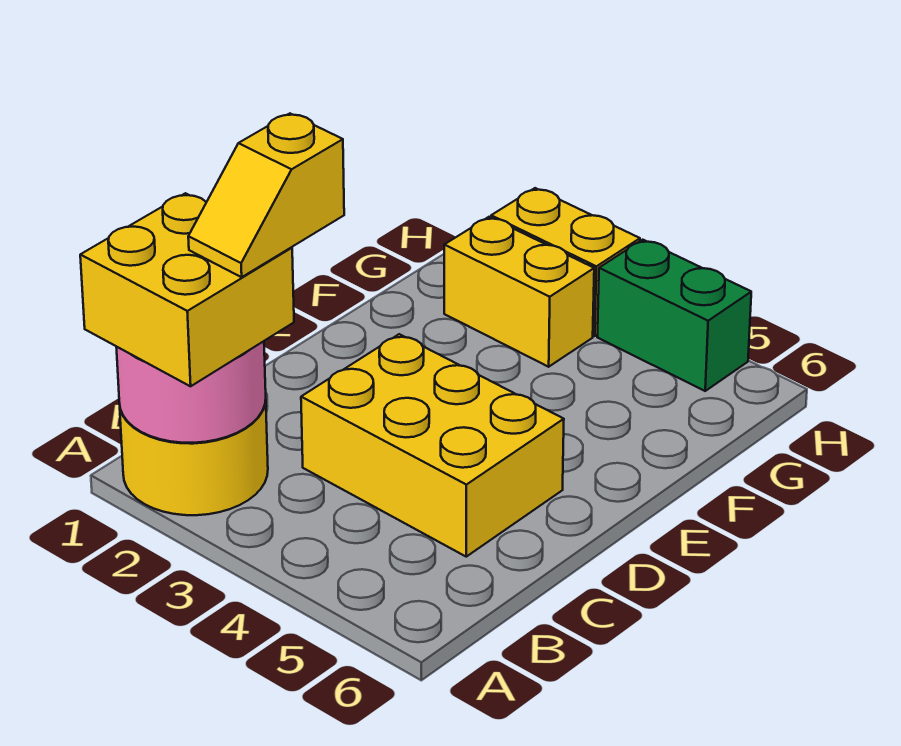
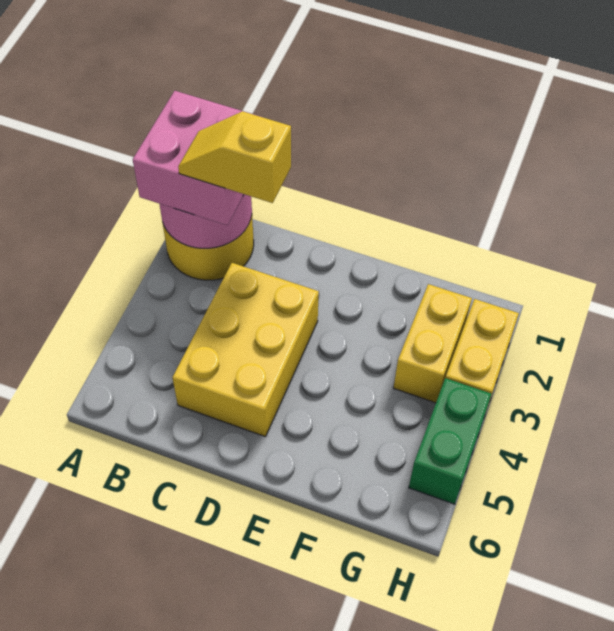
yellow brick A1:B2 level 3 -> pink brick A1:B2 level 3

